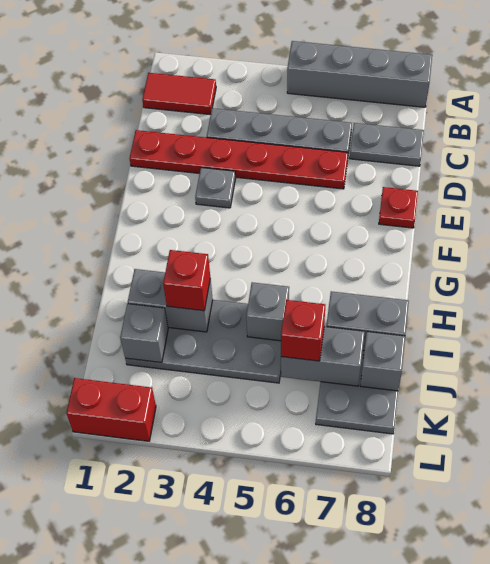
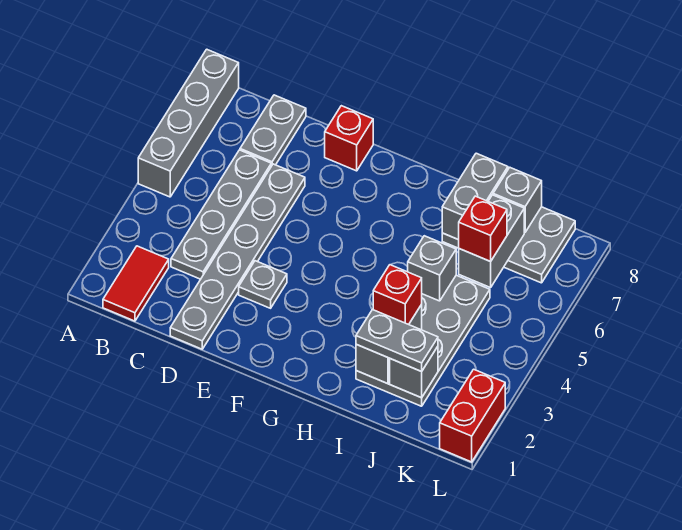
red plate D1:D6 level 1 -> grey plate D1:D6 level 1
red plate E8 level 1 -> red brick E8 level 1
none -> grey plate I2:J2 level 3

